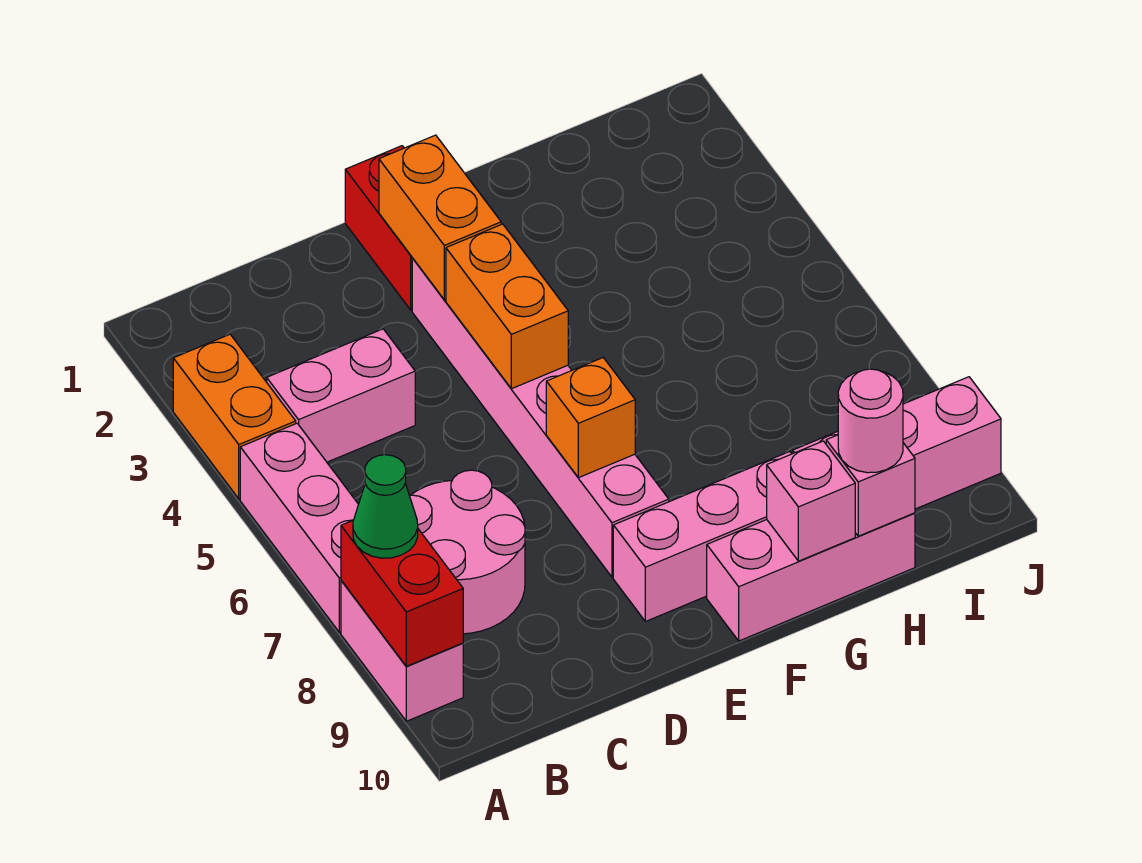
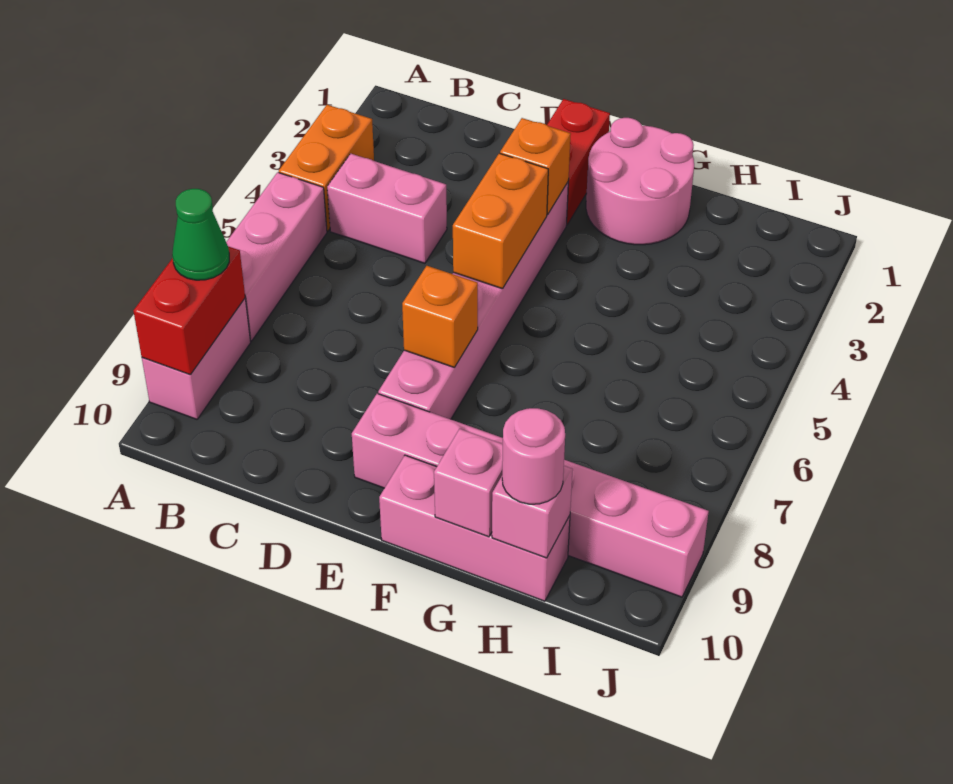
pink round brick B7:C8 level 1 -> pink round brick F1:G2 level 1
orange brick E2:E3 level 2 -> orange brick E3 level 2

